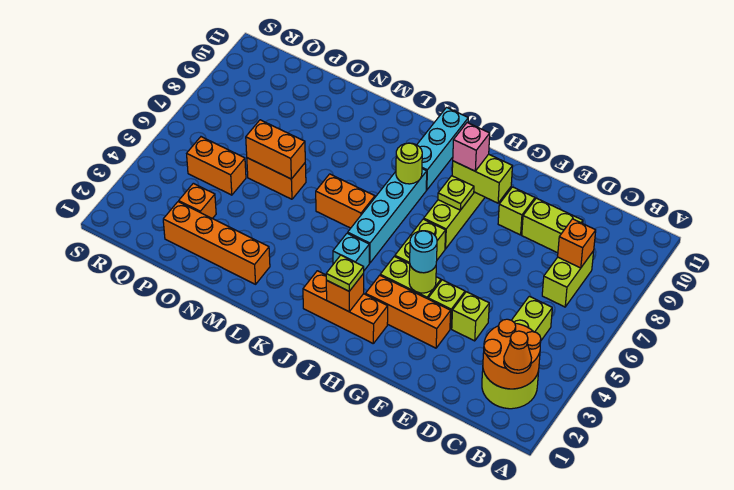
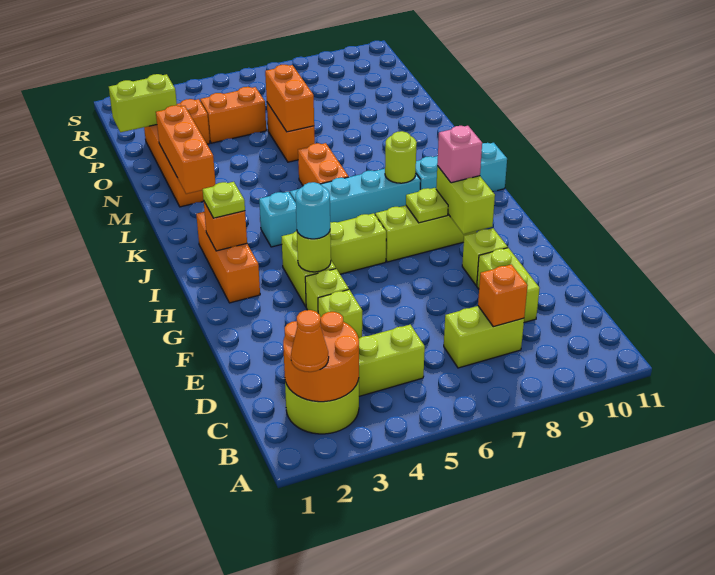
orange brick F3:H3 level 1 -> orange brick L2:N2 level 2
none -> lime brick P1:P2 level 2
orange brick P5:Q5 level 1 -> orange brick P4:P5 level 1

